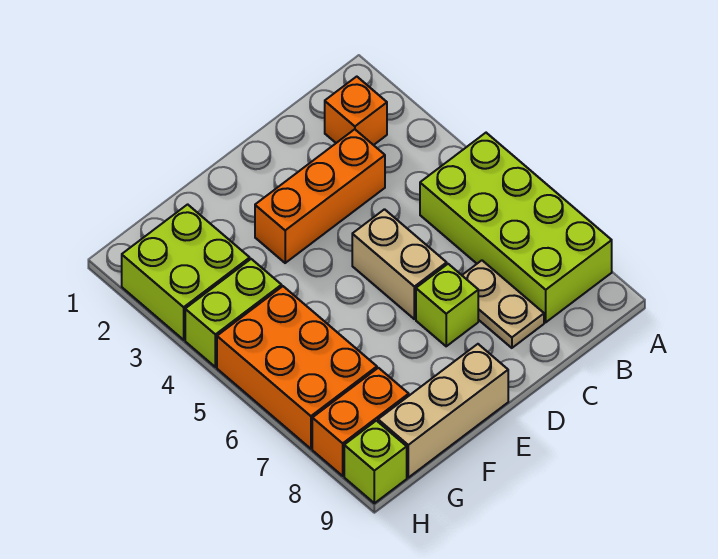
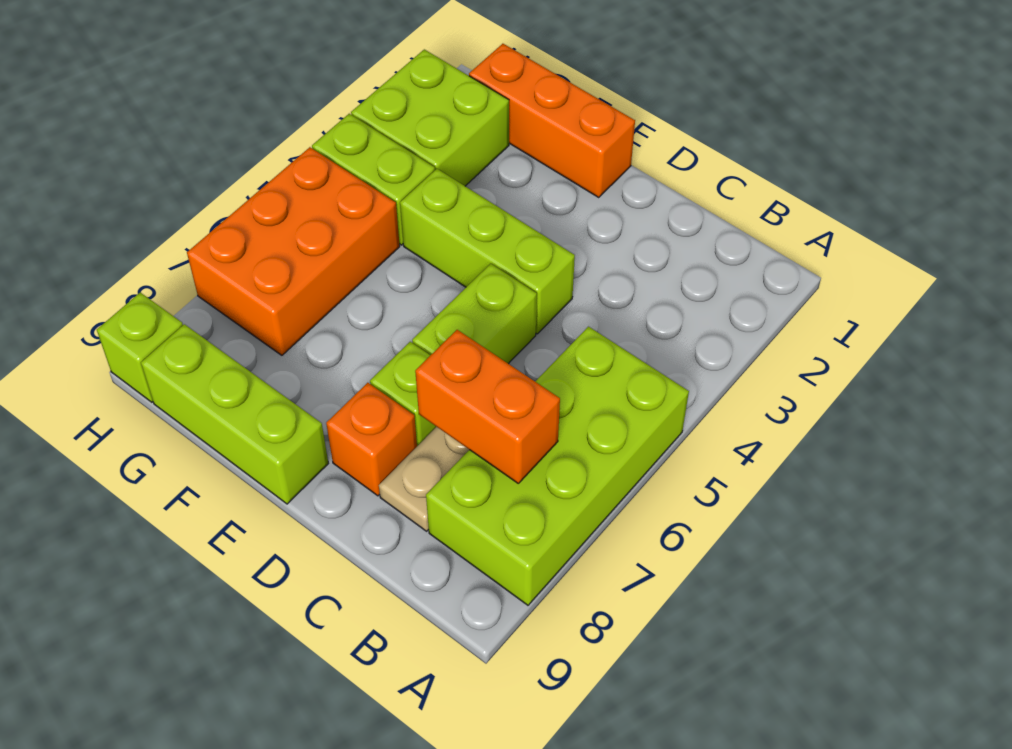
orange brick B2 level 1 -> orange brick D8 level 1
orange brick C3:E3 level 1 -> orange brick E1:G1 level 1
none -> lime brick D4:F4 level 1
tan brick D5:D6 level 1 -> lime brick D5:D6 level 1
tan brick E9:G9 level 1 -> lime brick E9:G9 level 1
orange brick G8:H8 level 1 -> orange brick B7:C7 level 2

